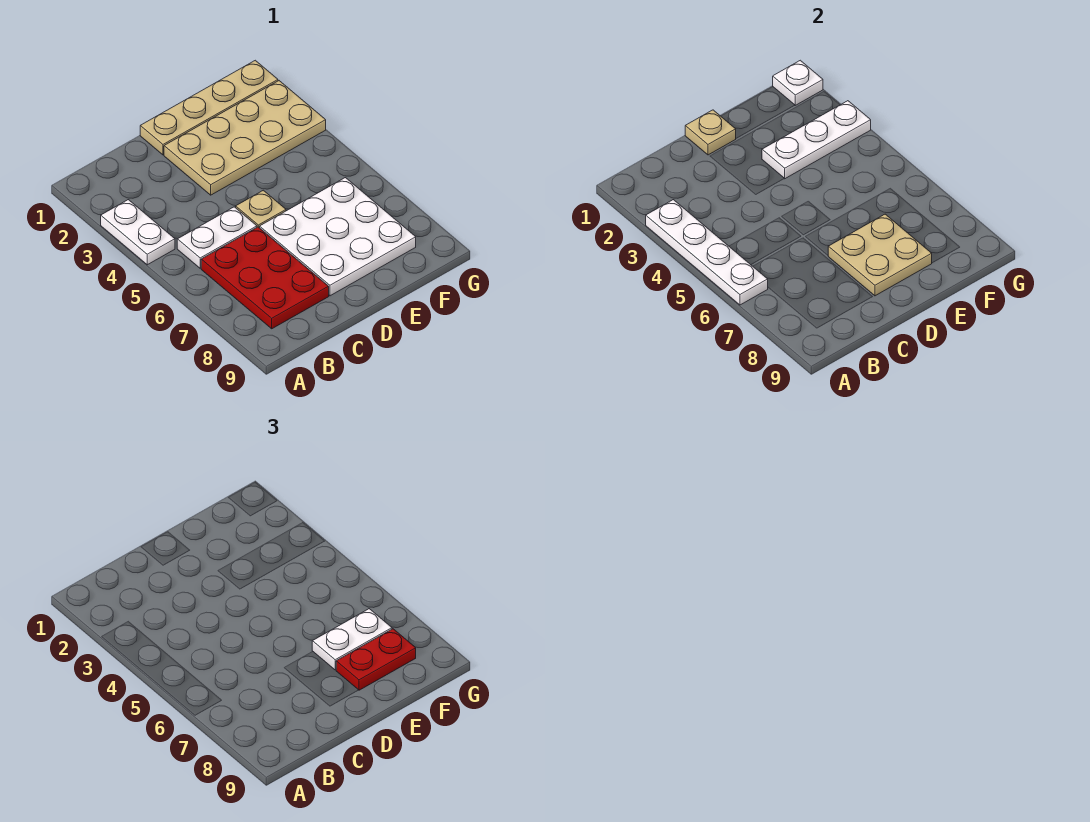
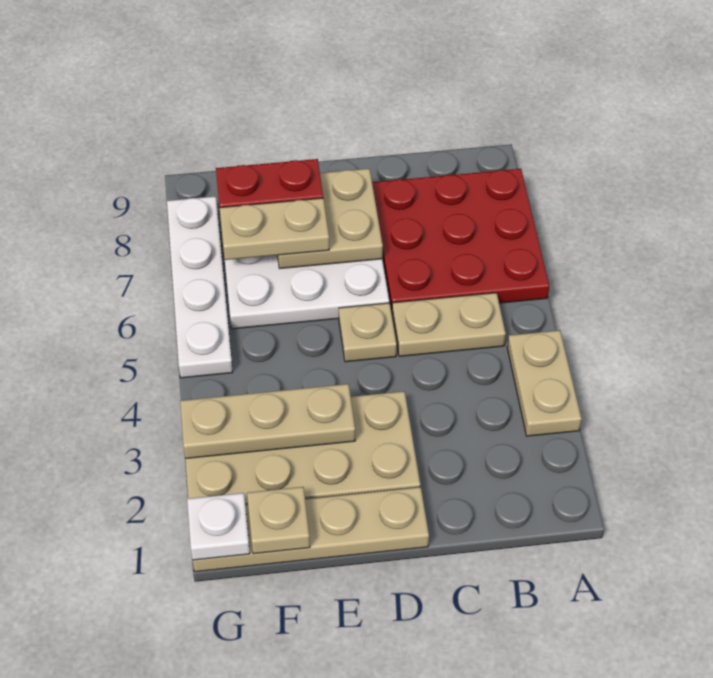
white plate A3:A4 level 1 -> tan plate A3:A4 level 1
white plate A3:A6 level 2 -> white plate G5:G8 level 1
white plate B5:C5 level 1 -> tan plate B5:C5 level 1
red plate B6:C8 level 1 -> red plate A6:C8 level 1
tan plate D1 level 2 -> tan plate F1 level 2
white plate E3:G3 level 2 -> tan plate E3:G3 level 2
white plate E7:F7 level 3 -> tan plate E7:F7 level 3

